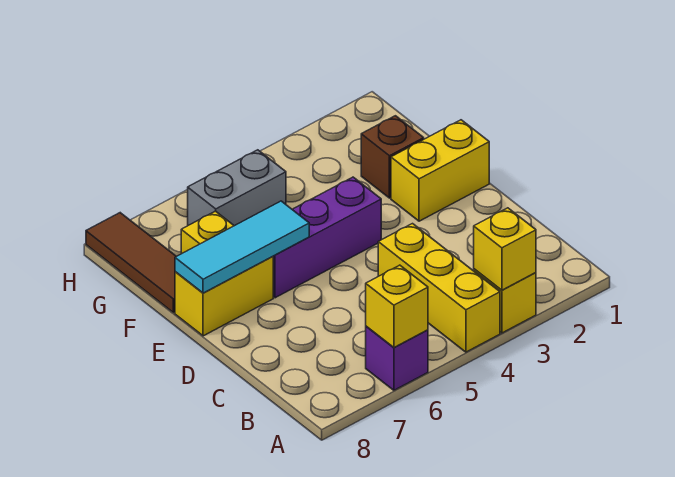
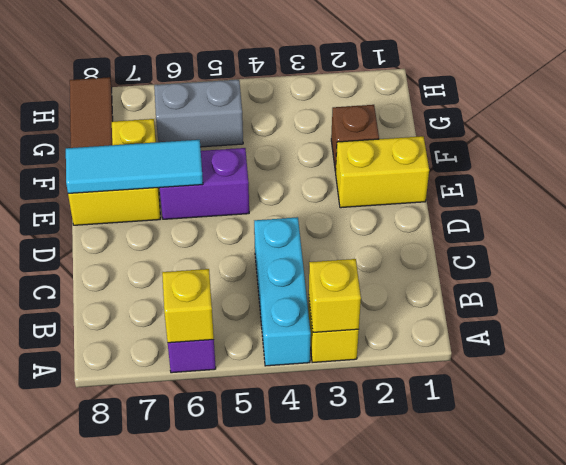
yellow brick A4:C4 level 1 -> cyan brick A4:C4 level 1
purple brick E4:E6 level 1 -> purple brick E5:E6 level 1

